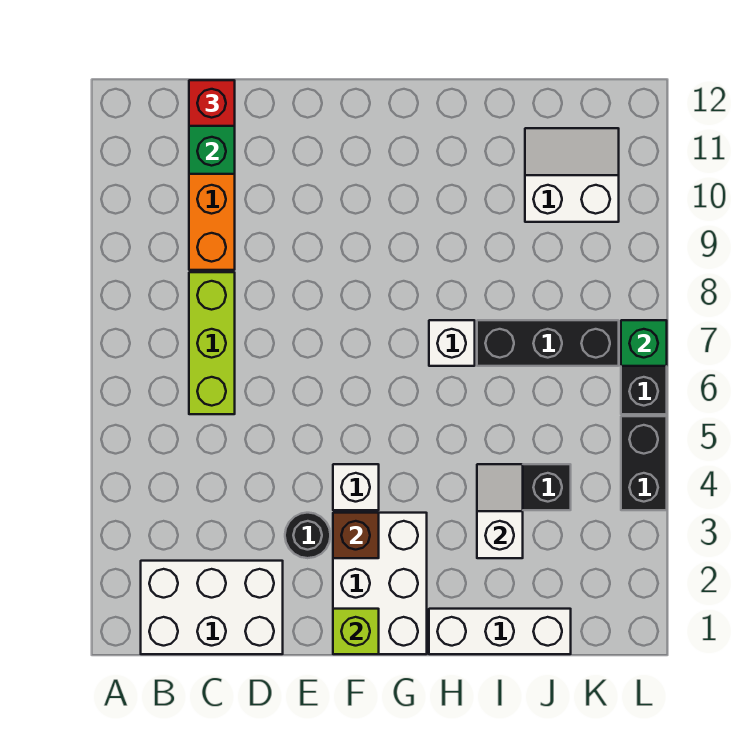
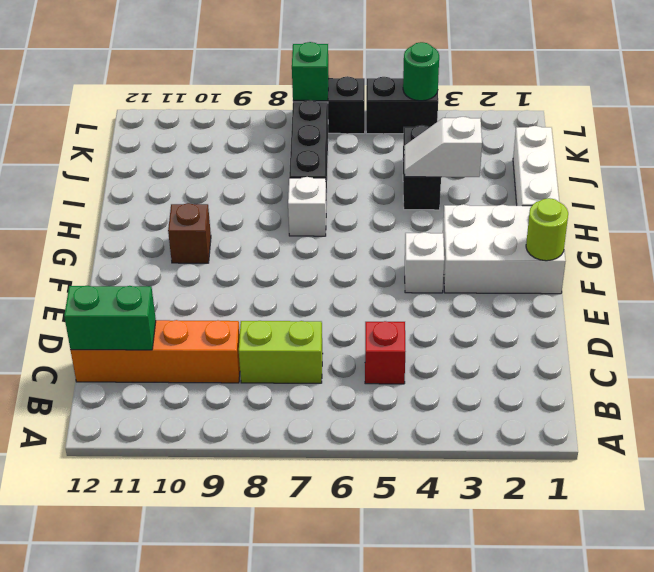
white brick B1:D2 level 1 -> none
lime brick C6:C8 level 1 -> lime brick C7:C8 level 1
red brick C12 level 3 -> red brick C5 level 1
black round brick E3 level 1 -> none
lime brick F1 level 2 -> lime round brick F1 level 2
brown brick F3 level 2 -> brown brick G10 level 1
white slope J10:K11 level 1 top 10 -> none
none -> green round brick L4 level 2

